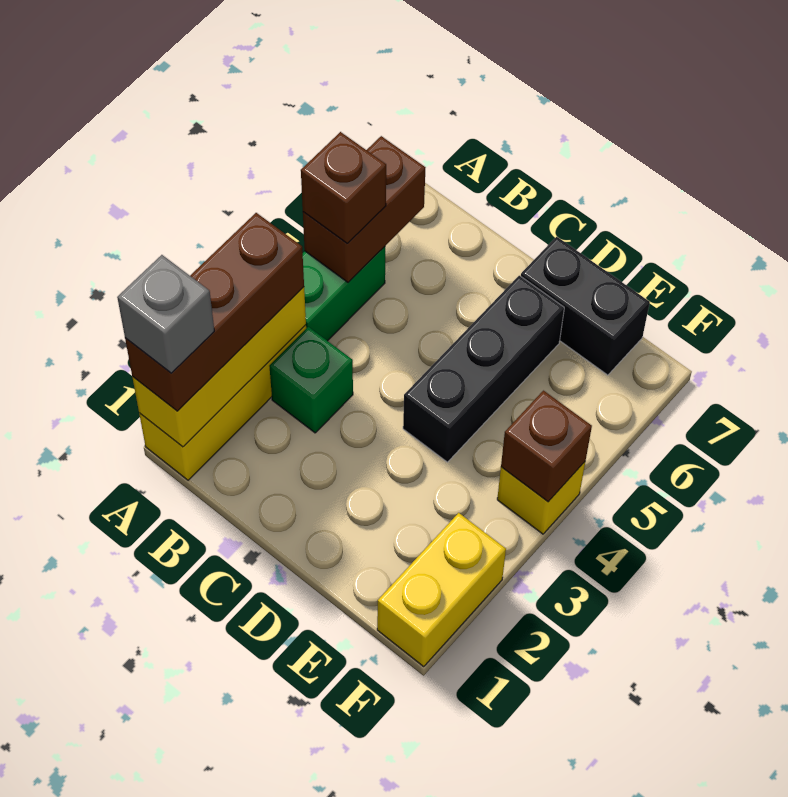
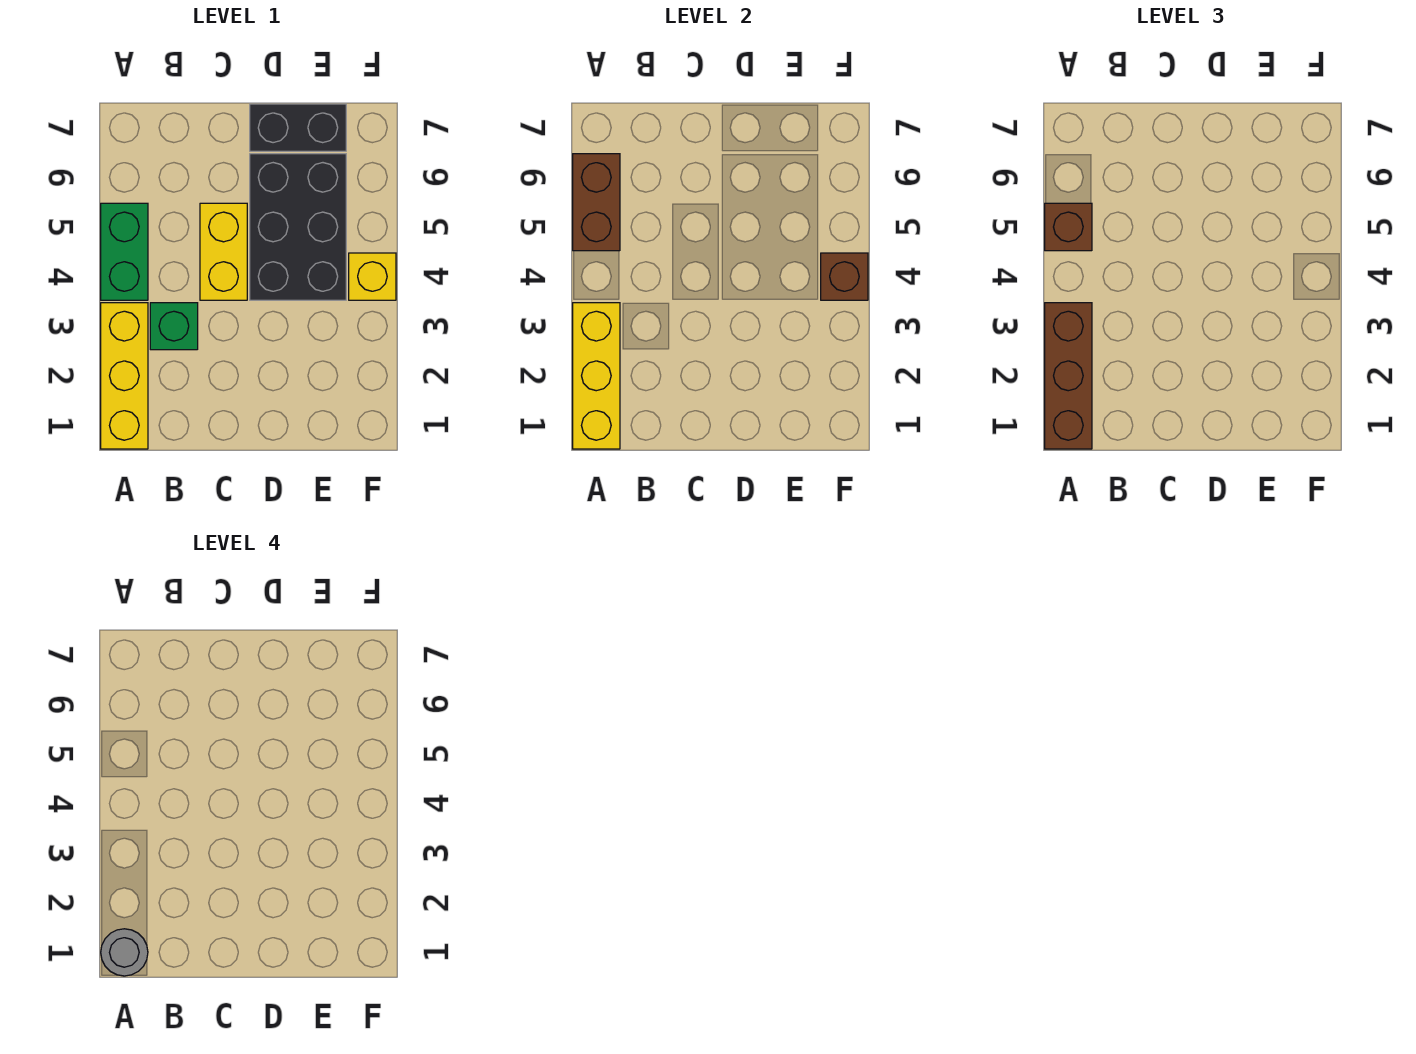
grey brick A1 level 4 -> grey round brick A1 level 4
black brick D4:D6 level 1 -> black brick D4:E6 level 1
yellow brick F1:F2 level 1 -> yellow brick C4:C5 level 1

